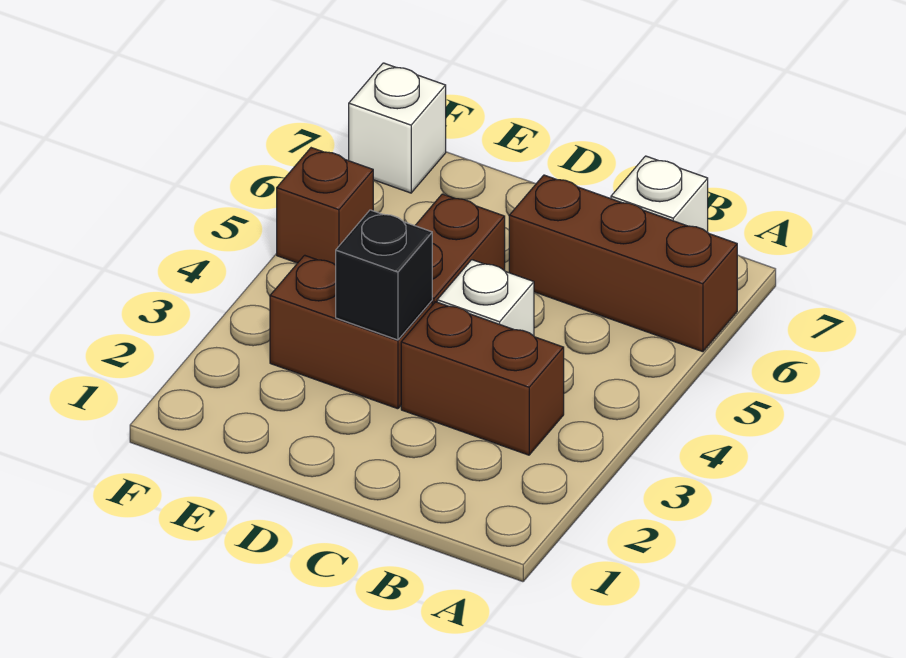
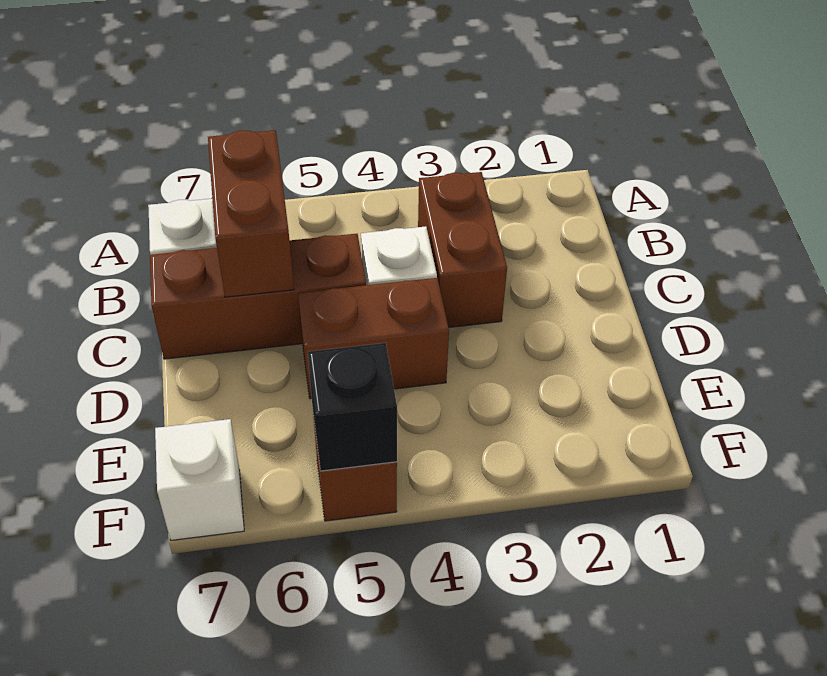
brown brick A6:C6 level 1 -> brown brick C5:C7 level 1
brown brick D3:E3 level 1 -> brown brick B6:C6 level 2
black brick D3 level 2 -> black brick F5 level 2

